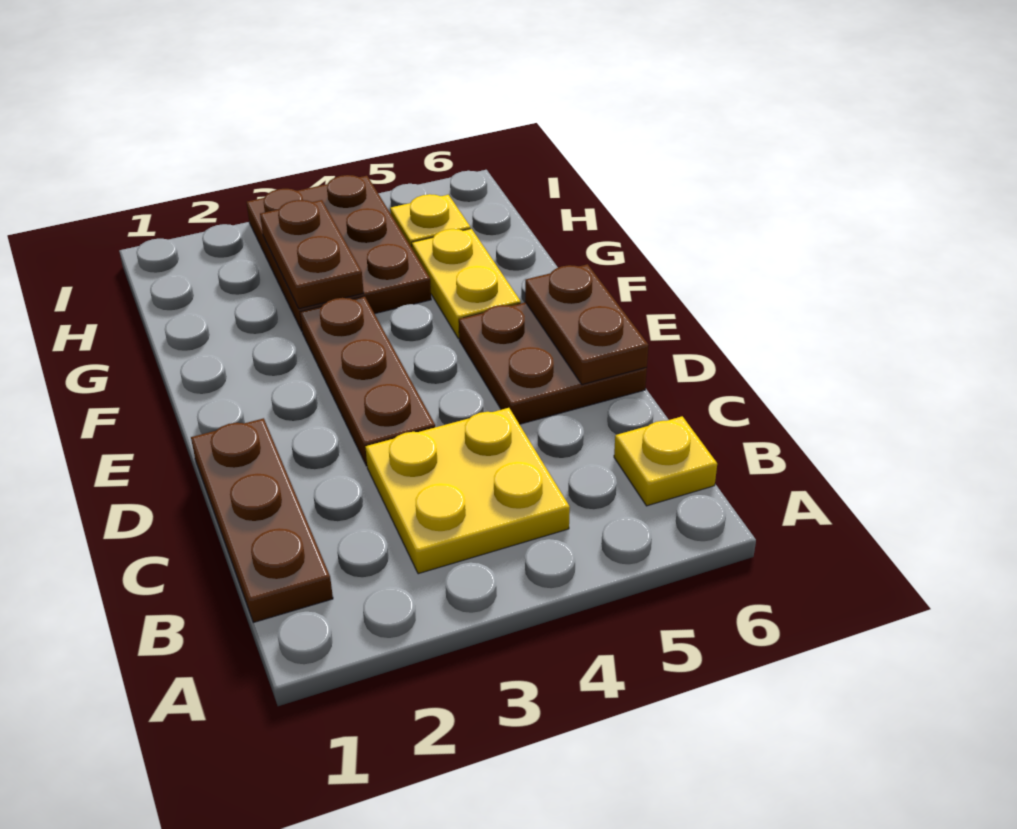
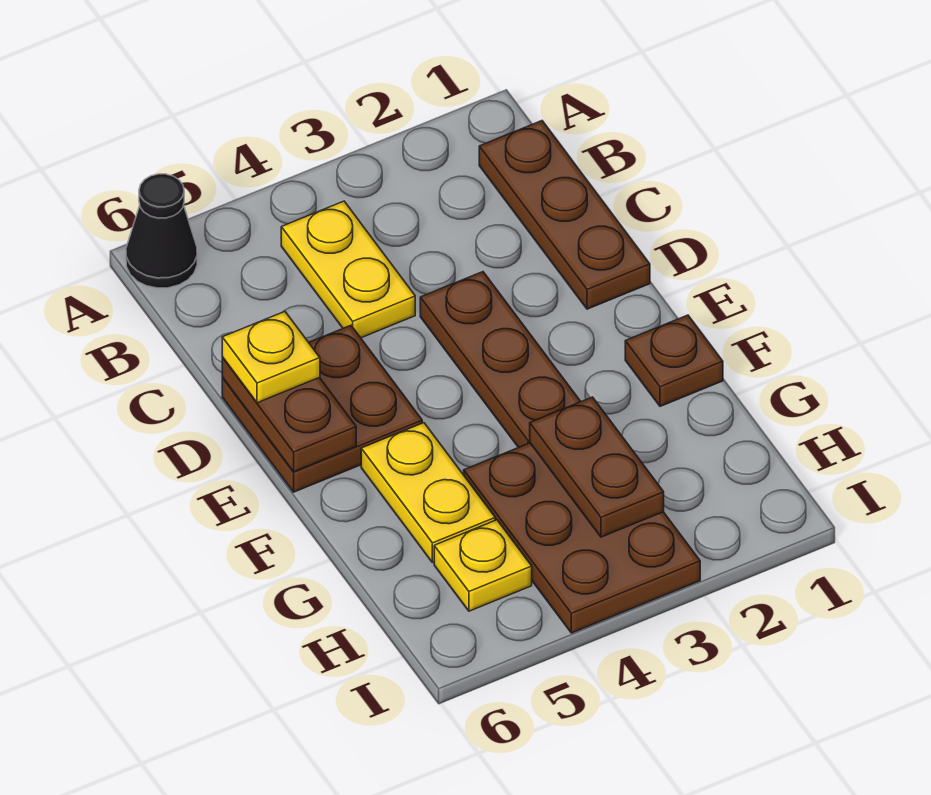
none -> black cone A6 level 1
yellow plate B3:C4 level 1 -> yellow plate B4:C4 level 1
yellow plate B6 level 1 -> yellow plate D6 level 3
none -> brown plate F1 level 1

